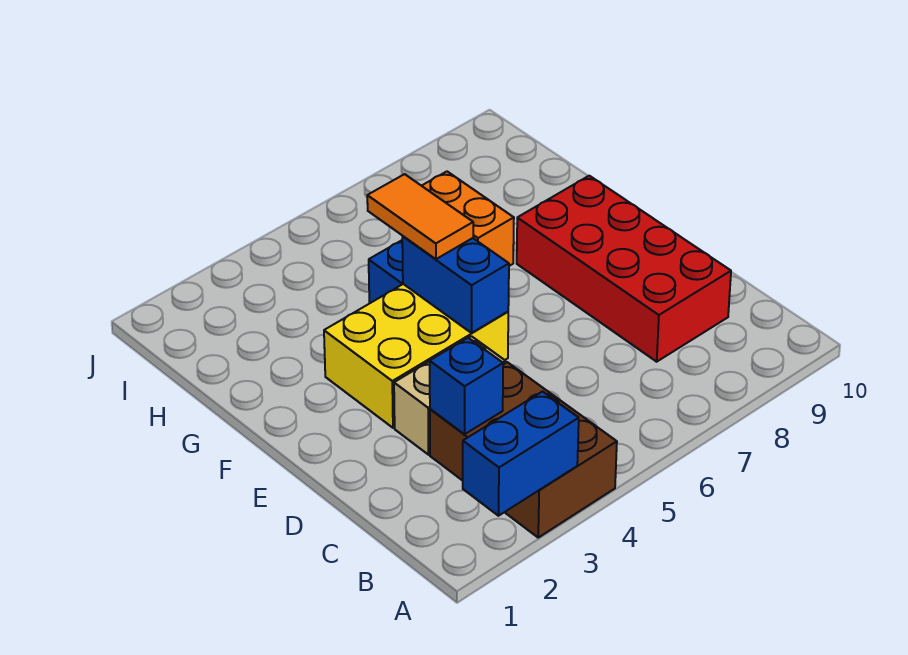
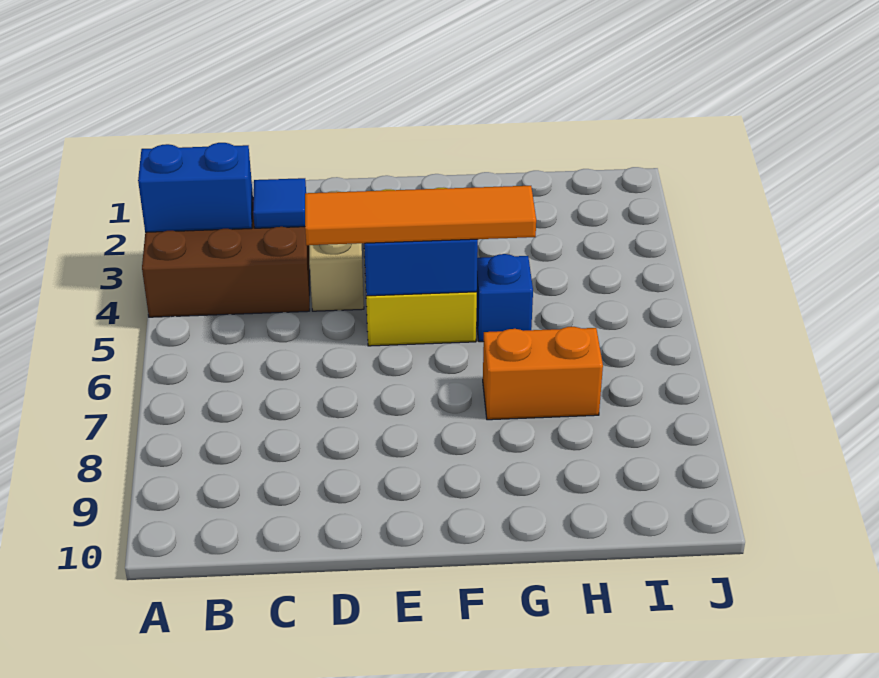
blue brick A2:A3 level 2 -> blue brick A3:B3 level 2
blue brick C3 level 2 -> blue tile C3 level 2
red brick C8:F9 level 1 -> none
orange tile F5:G5 level 3 -> orange tile D5:G5 level 3

